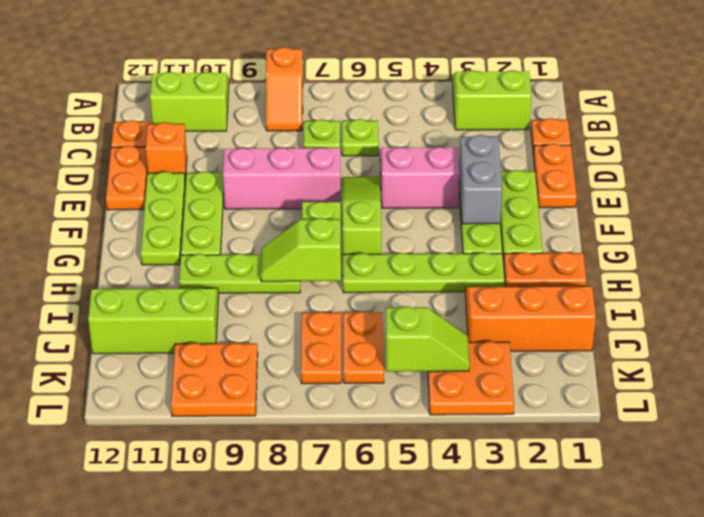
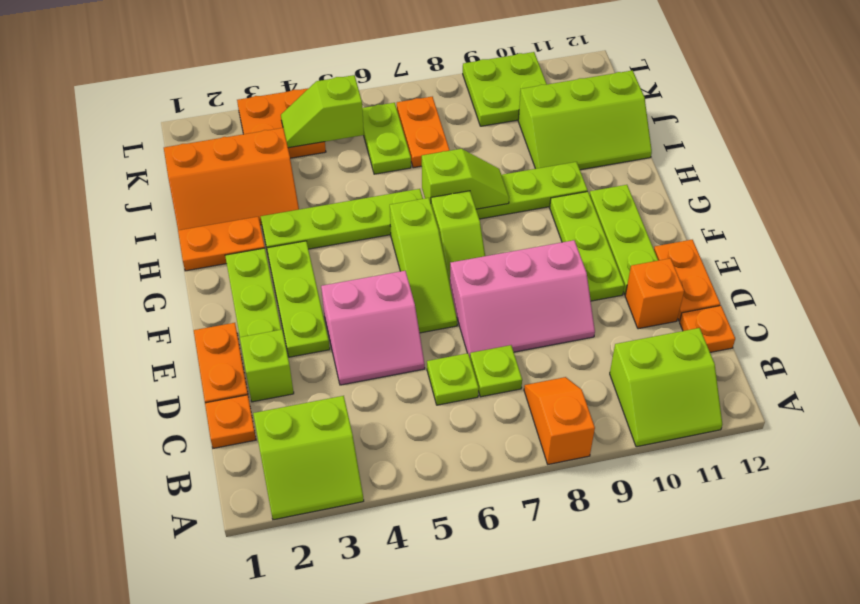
none -> lime brick D2 level 1
grey brick E3:F3 level 2 -> none
orange plate J6:K6 level 1 -> lime plate J6:K6 level 1
orange plate K9:L10 level 1 -> lime plate K9:L10 level 1

